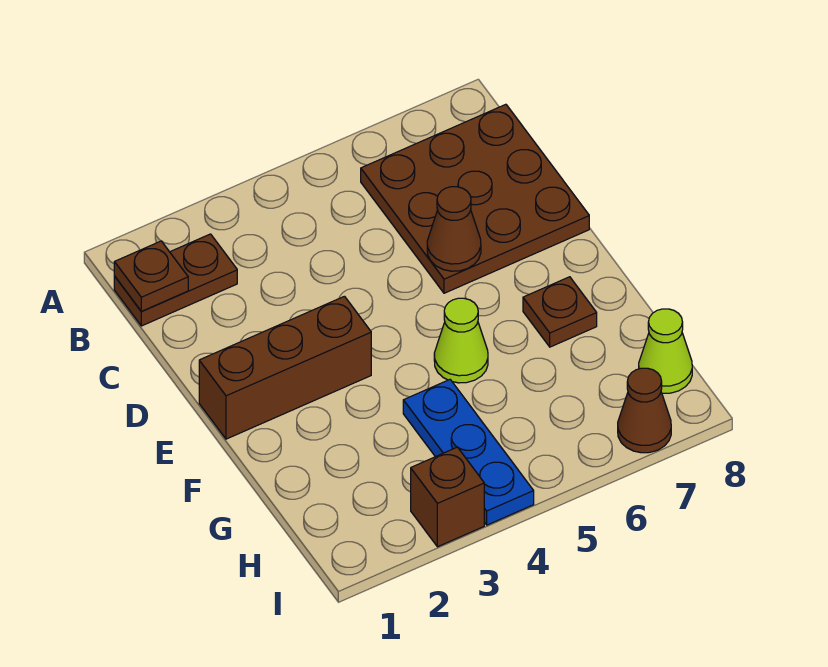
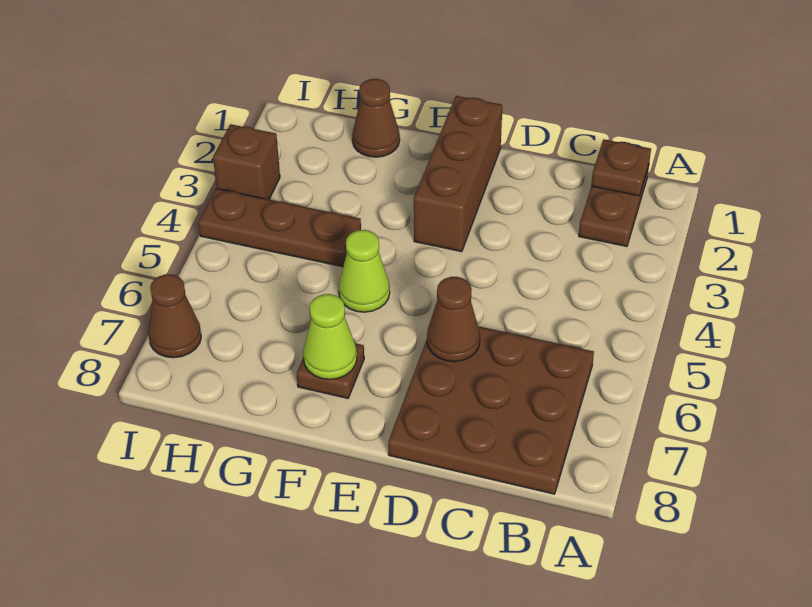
none -> brown cone G1 level 1
blue plate G4:I4 level 1 -> brown plate G4:I4 level 1
lime cone H8 level 1 -> lime cone F7 level 2

